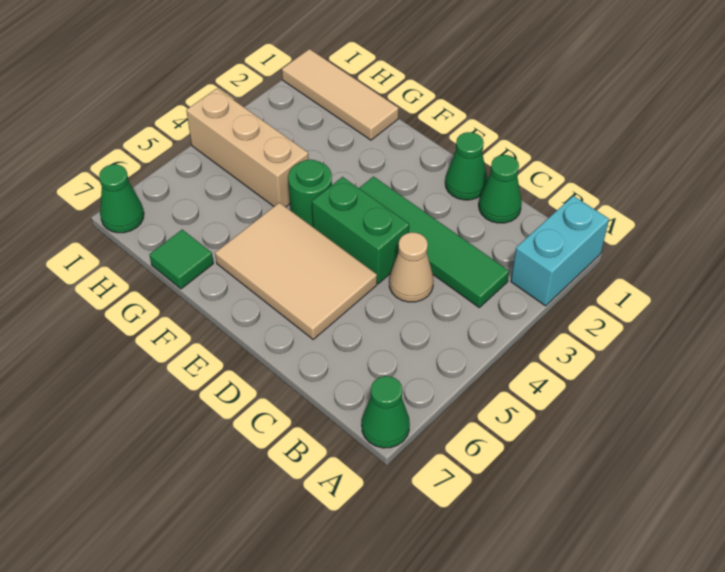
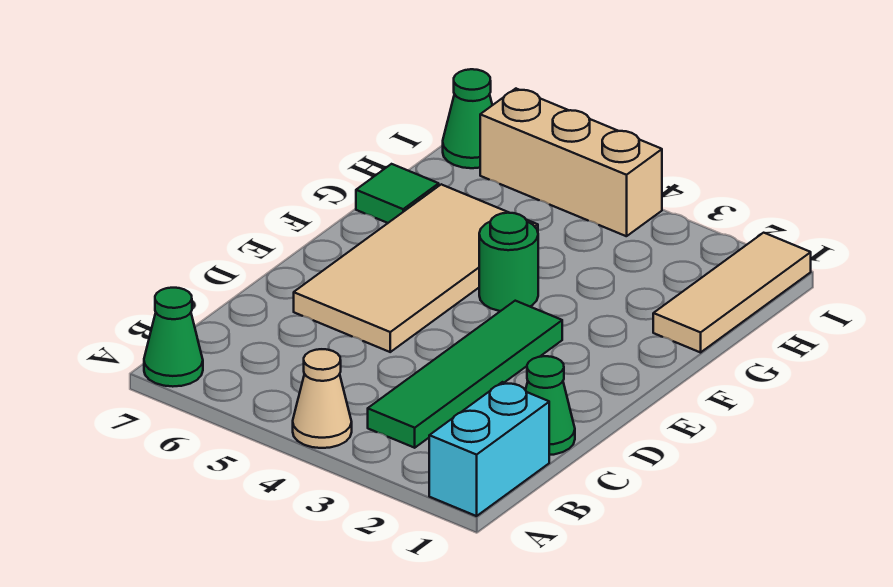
cyan brick A1:A2 level 1 -> cyan brick A1:B1 level 1
tan cone C4 level 1 -> tan cone A4 level 1
green cone D1 level 1 -> none
green brick D4:E4 level 1 -> none
tan tile D5:F6 level 1 -> tan tile D5:G6 level 1
tan brick G4:I4 level 1 -> tan brick I4:I6 level 1

